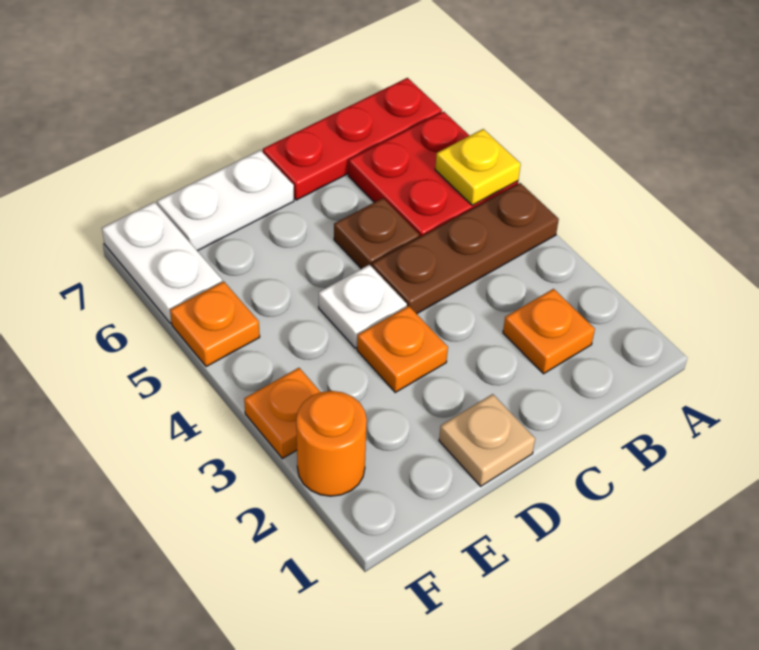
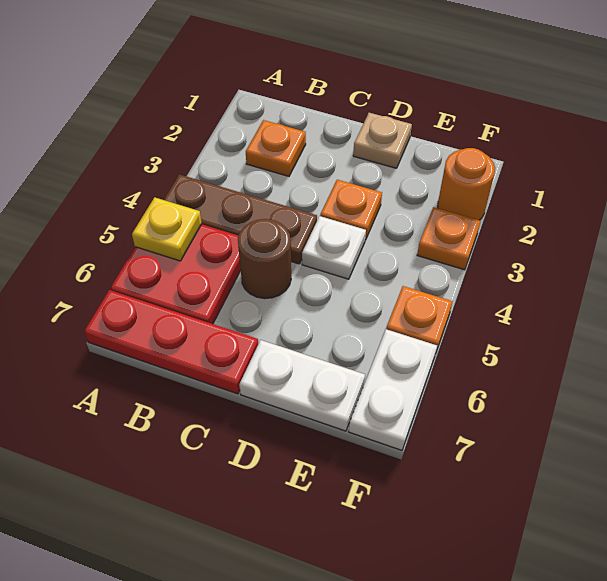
brown plate C5 level 1 -> brown round brick C5 level 1

